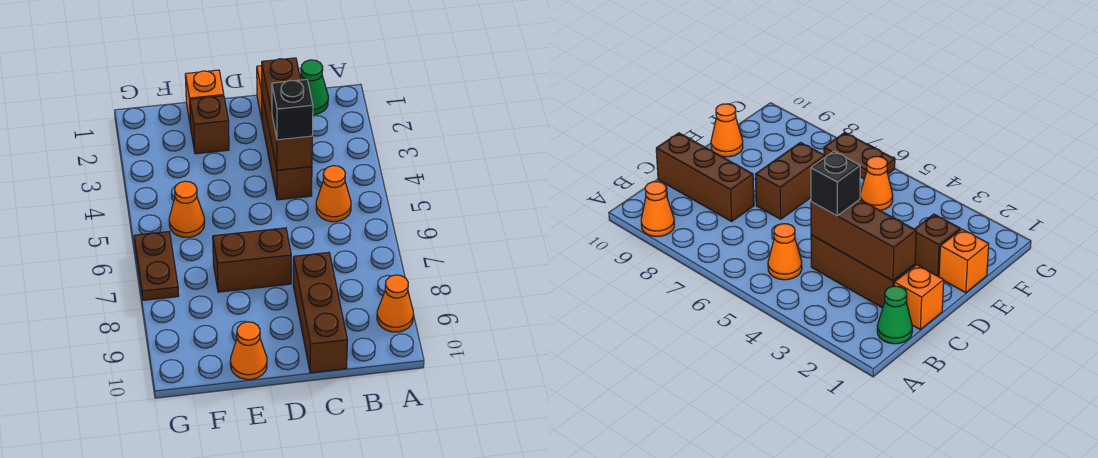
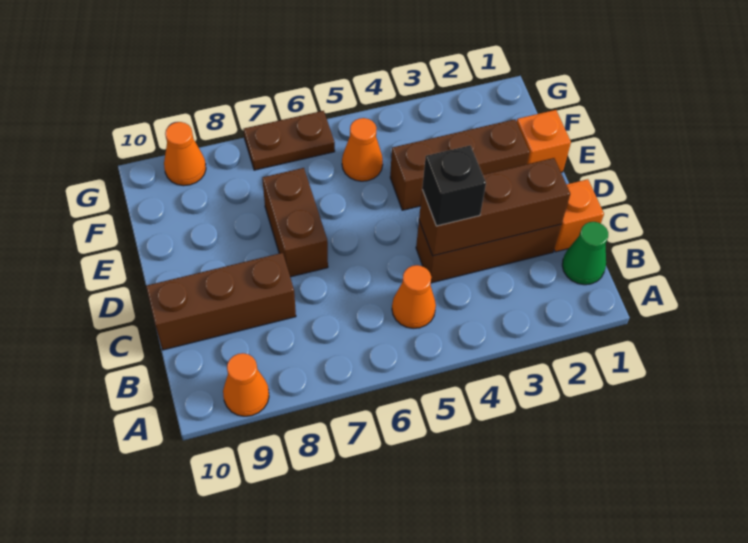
brown brick E2 level 1 -> brown brick E2:E4 level 1
orange cone E10 level 1 -> orange cone G9 level 1

